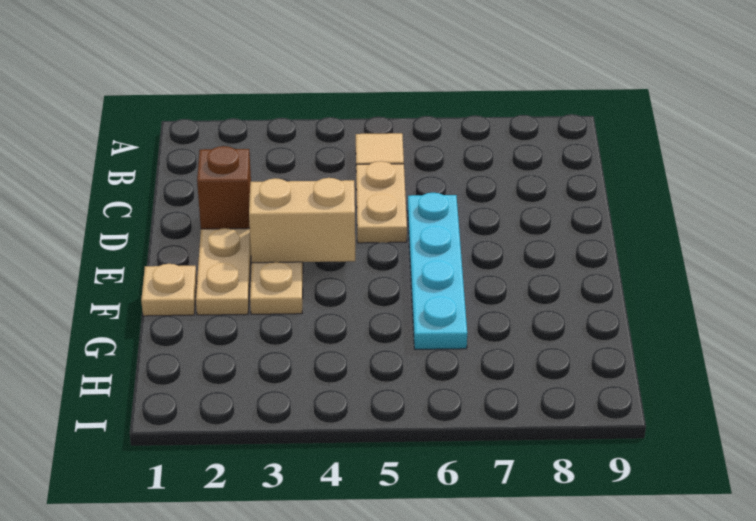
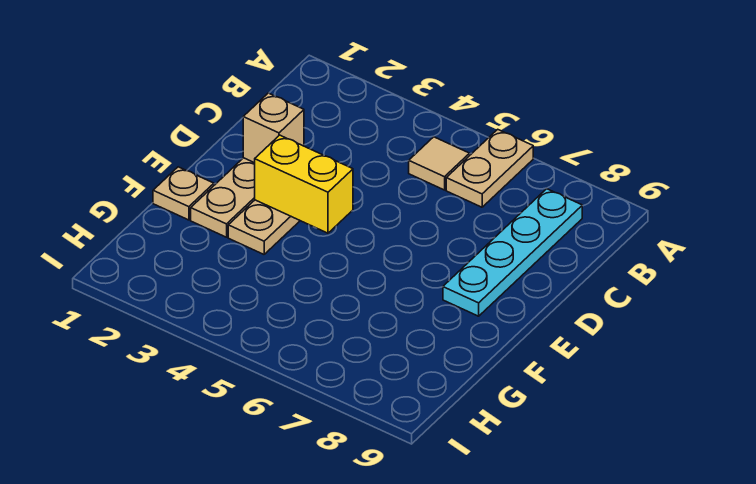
tan plate C5:D5 level 1 -> tan plate A6:B6 level 1
brown brick D2 level 2 -> tan brick D2 level 2
cyan plate D6:G6 level 1 -> cyan plate B8:E8 level 1
tan brick E3:E4 level 2 -> yellow brick E3:E4 level 2

